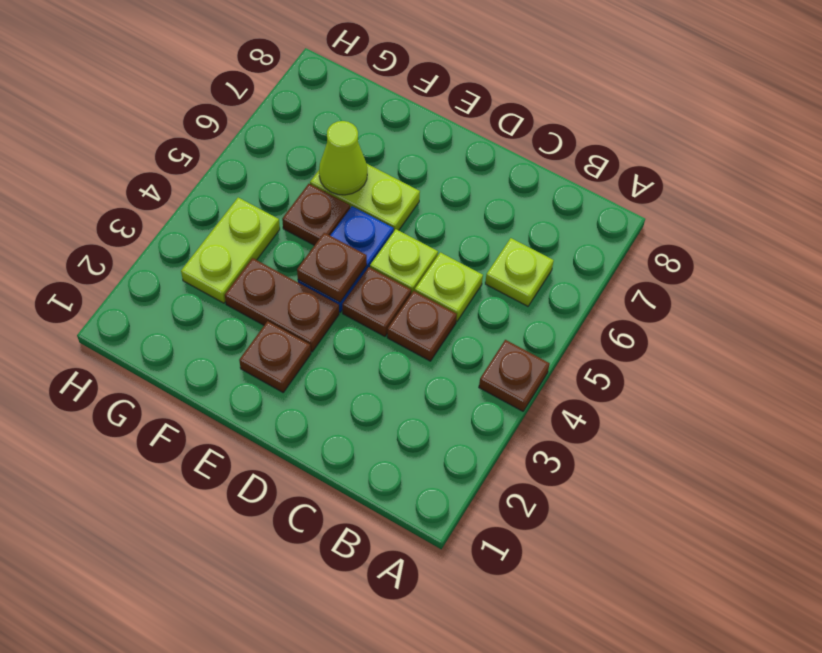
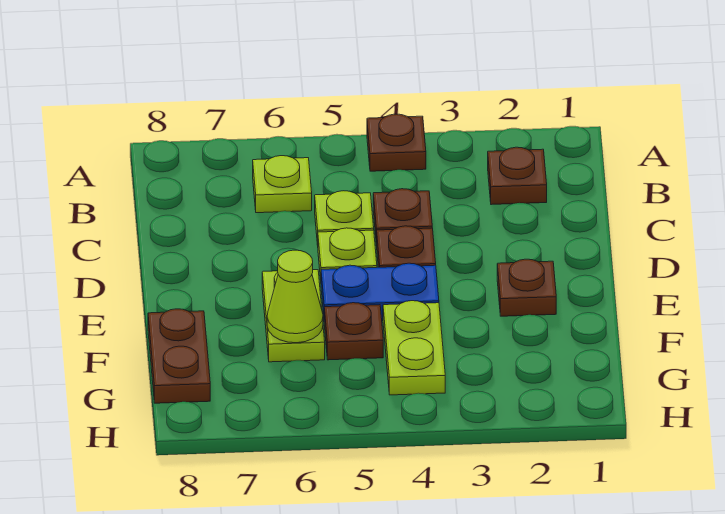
brown plate E3:F3 level 1 -> brown plate F8:G8 level 1
brown plate E4 level 2 -> brown plate B2 level 1
lime plate G3:G4 level 1 -> lime plate F4:G4 level 1

